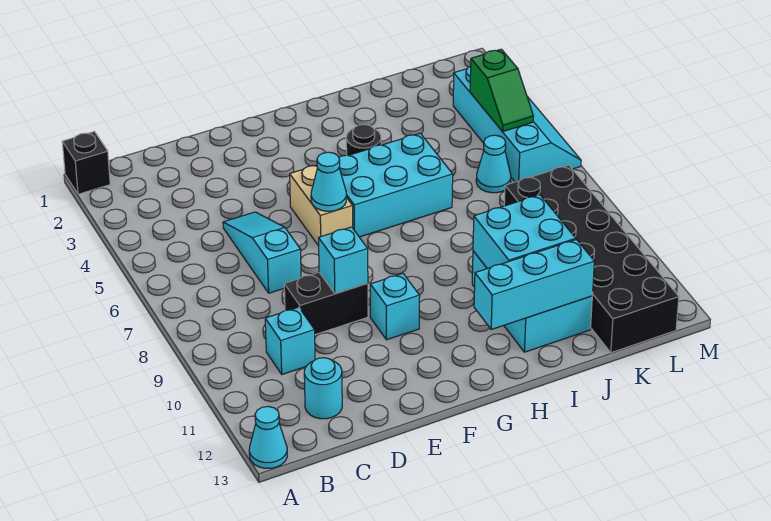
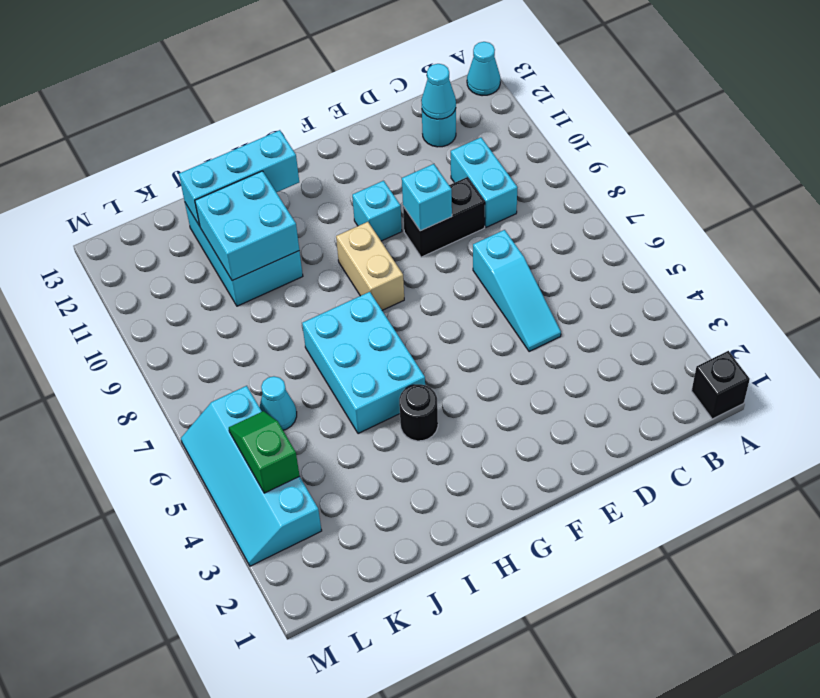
cyan brick C10 level 1 -> cyan brick C9:C10 level 1
tan brick F5:F6 level 1 -> tan brick G8:G9 level 1
cyan cone F6 level 2 -> cyan cone C12 level 2
cyan brick G5:I6 level 1 -> cyan brick H5:I7 level 1
black brick K8:L13 level 1 -> none

